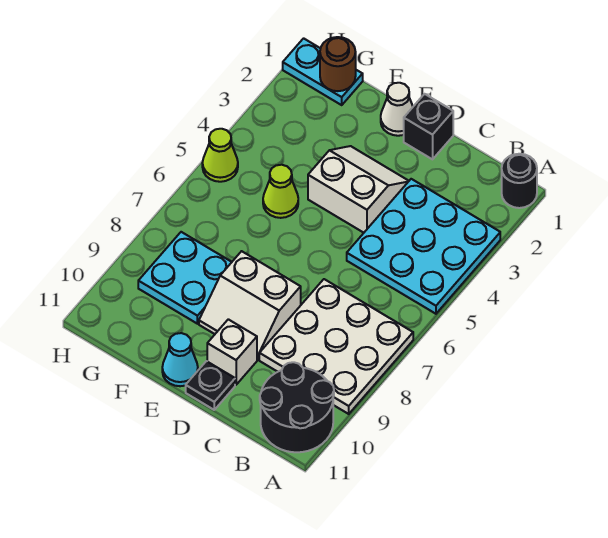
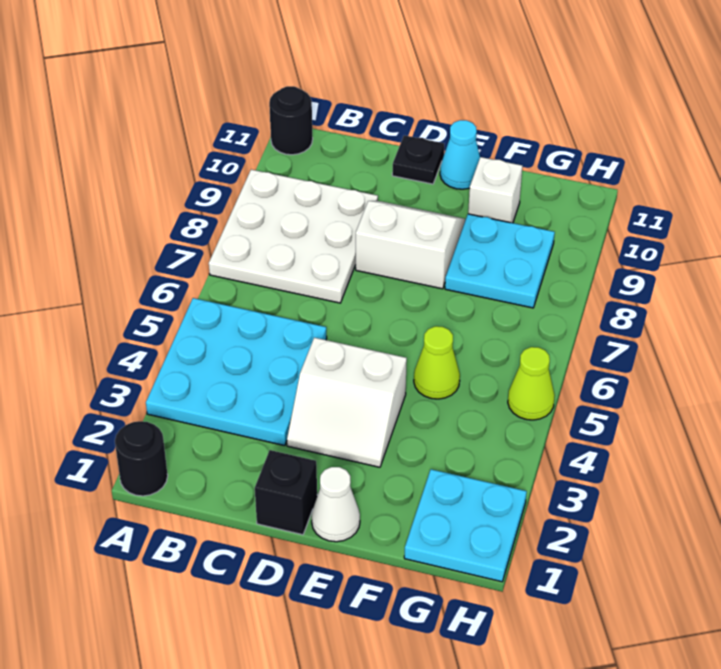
black round brick A10:B11 level 1 -> black round brick A11 level 1
white brick D10 level 1 -> white brick F10 level 1
cyan plate G1:H1 level 1 -> cyan plate G1:H2 level 1
brown round brick G1 level 2 -> none

